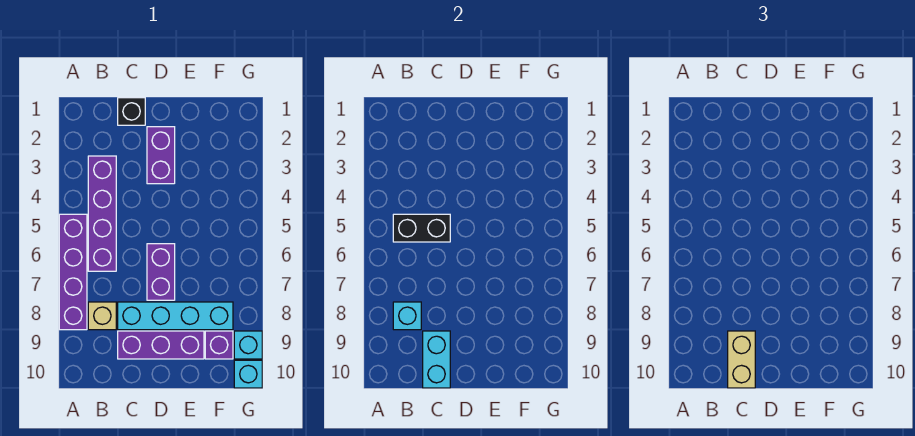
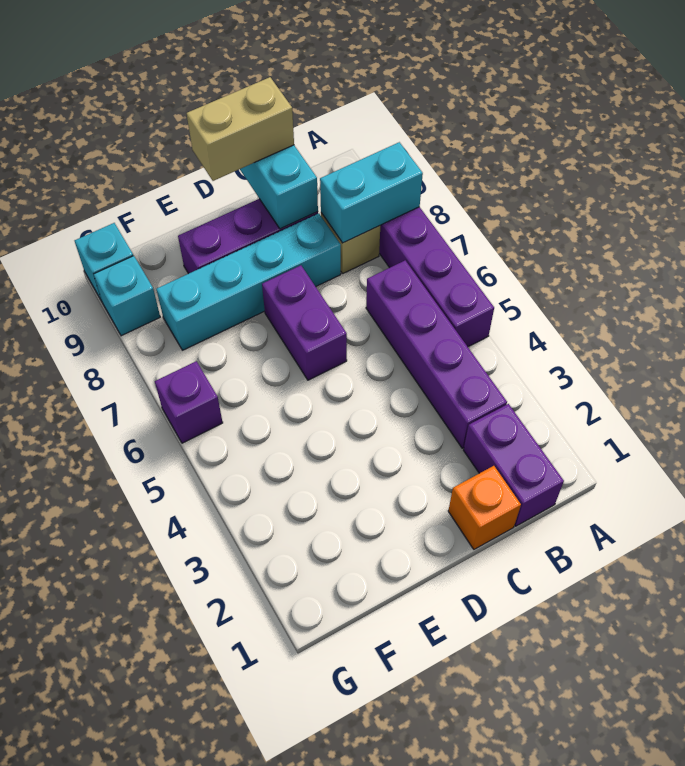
black brick B5:C5 level 2 -> none
cyan brick B8 level 2 -> cyan brick A8:B8 level 2
black brick C1 level 1 -> orange brick C1 level 1
tan brick C9:C10 level 3 -> tan brick C10:D10 level 3
purple brick D2:D3 level 1 -> purple brick B1:B2 level 1
purple brick F9 level 1 -> purple brick G6 level 1

